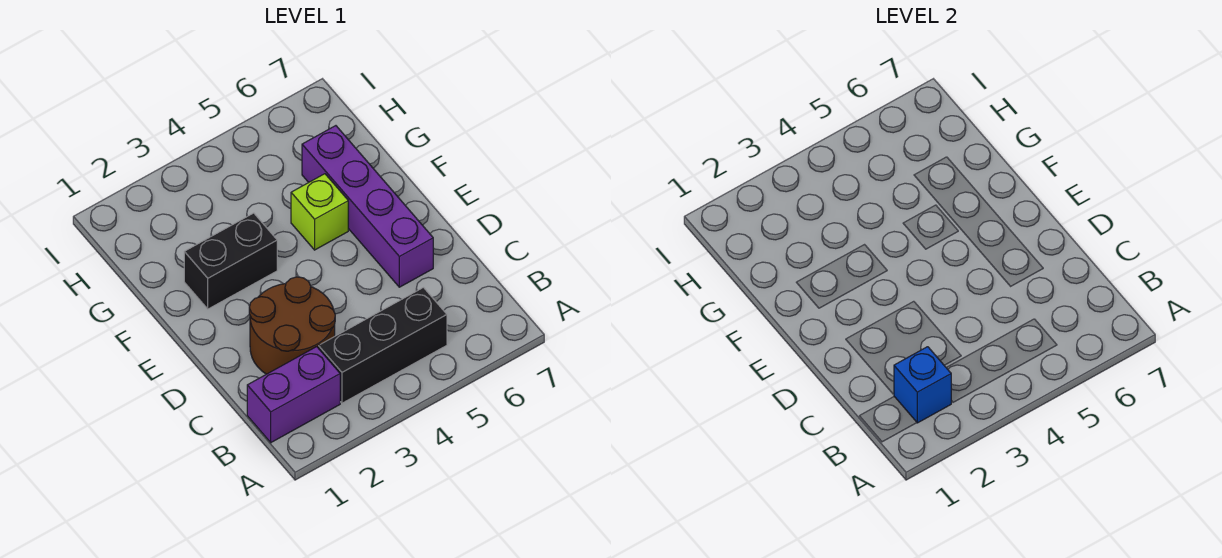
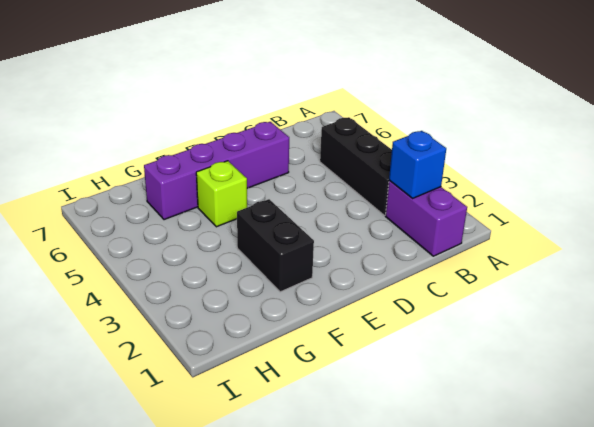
brown round brick C2:D3 level 1 -> none

